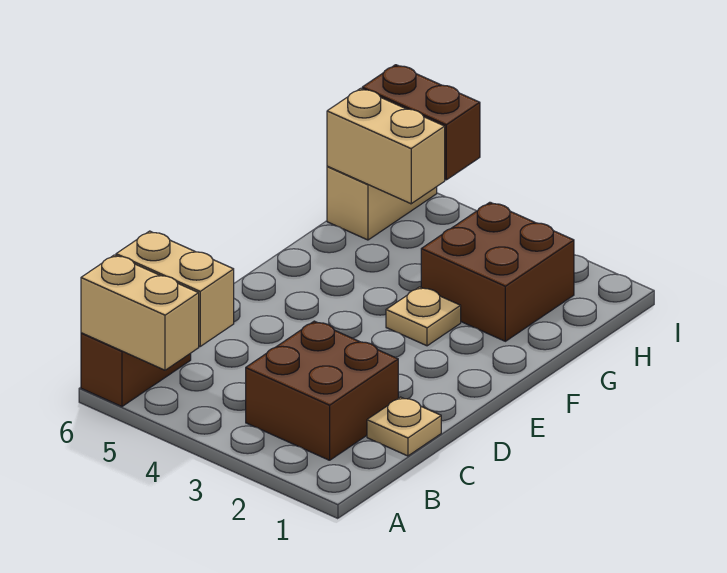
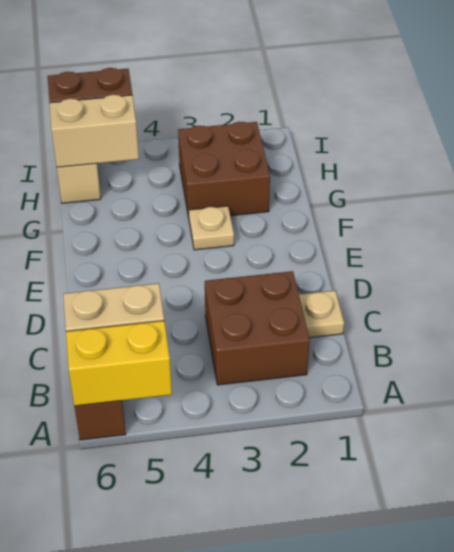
tan brick A5:A6 level 2 -> yellow brick A5:A6 level 2

